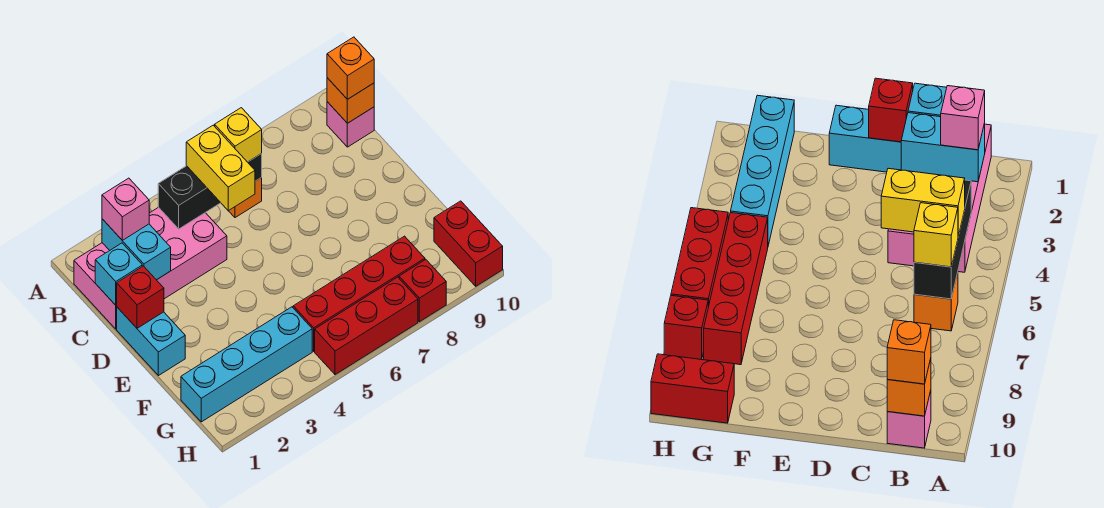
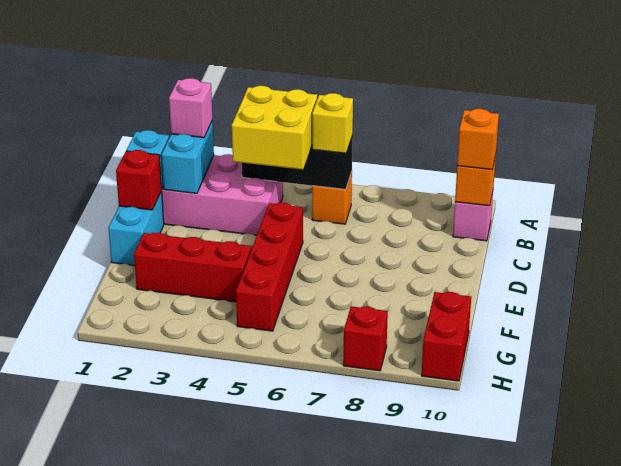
yellow brick B5:C5 level 3 -> yellow brick B4:C5 level 3
cyan brick G1:G4 level 1 -> none
red brick G5:G8 level 1 -> red brick D5:G5 level 1
red brick H5:H7 level 1 -> red brick F2:F4 level 1

